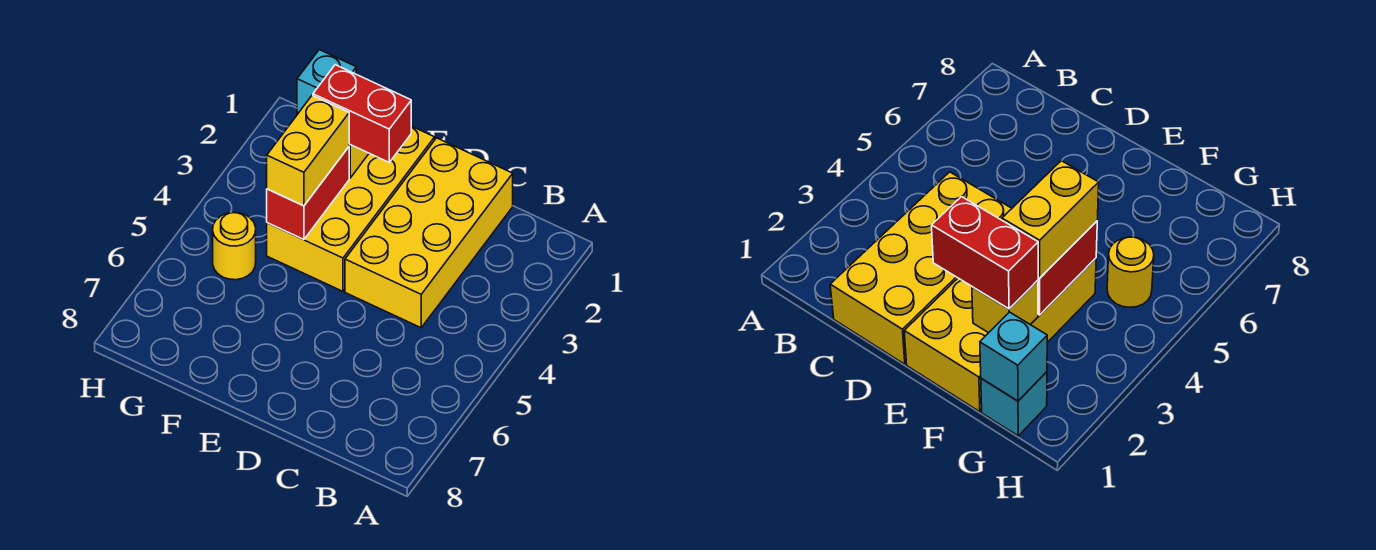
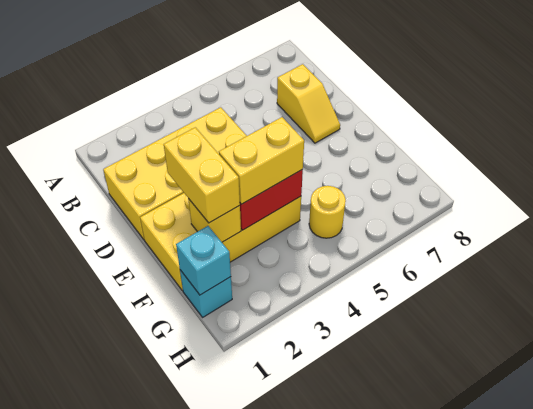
none -> yellow slope C7:D7 level 1 top C
red brick E2:F2 level 3 -> yellow brick E2:F2 level 3

